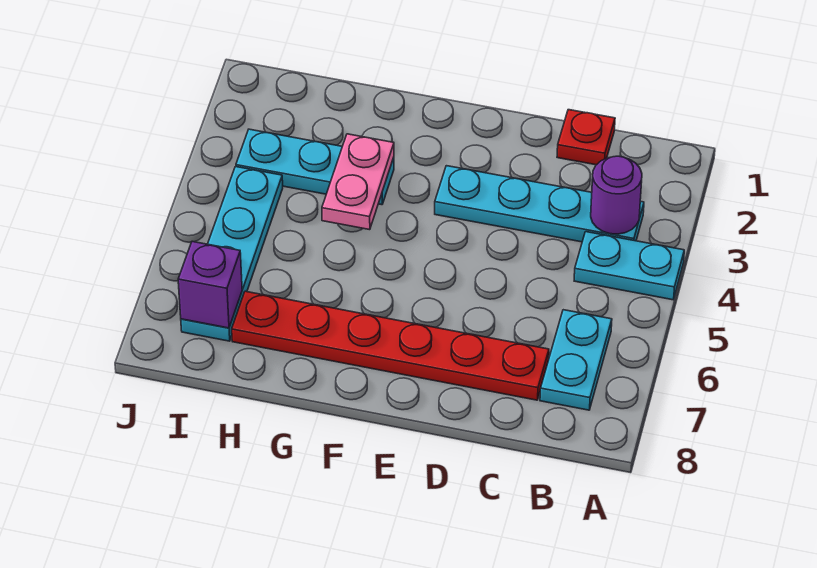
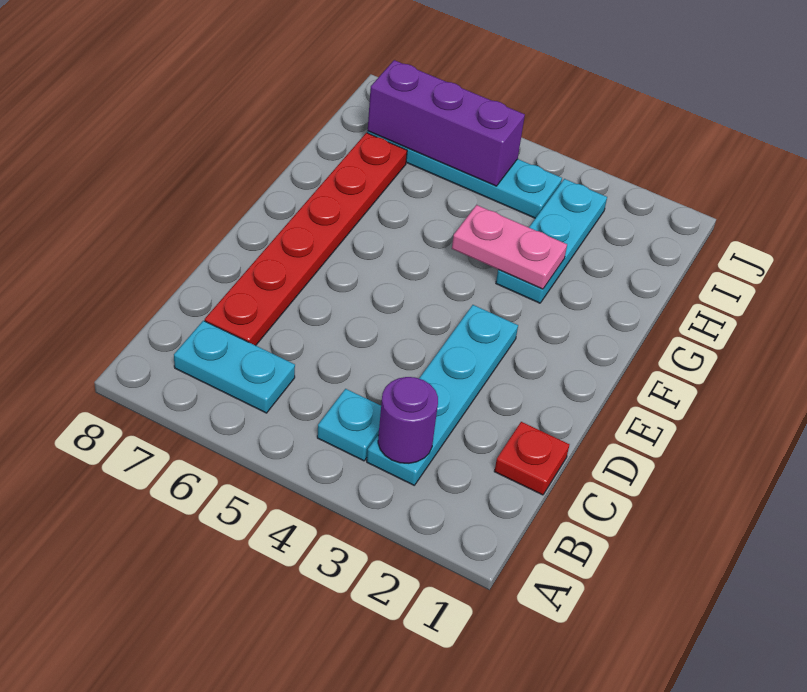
cyan plate A4:B4 level 1 -> cyan plate B4 level 1
purple brick I7 level 2 -> purple brick I5:I7 level 2

